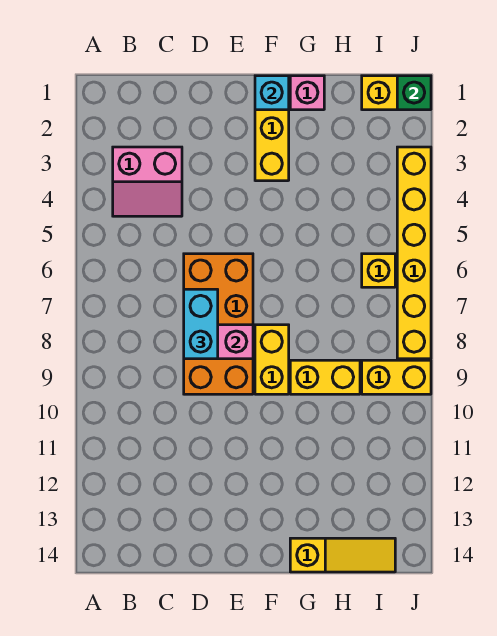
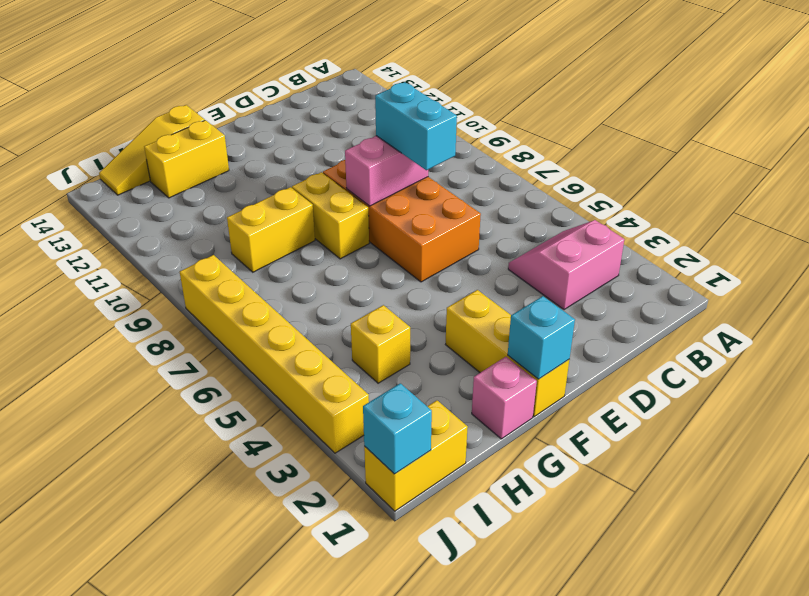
yellow brick I6 level 1 -> yellow brick H4 level 1
yellow brick I9:J9 level 1 -> yellow brick G13:H13 level 1
green brick J1 level 2 -> cyan brick J1 level 2

